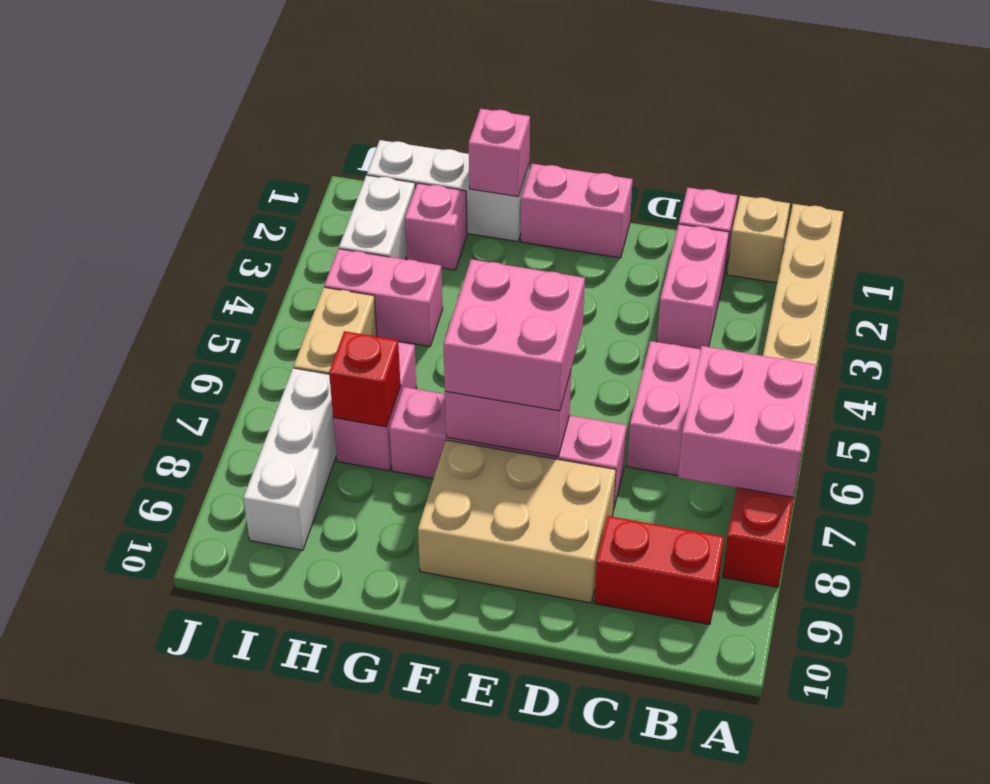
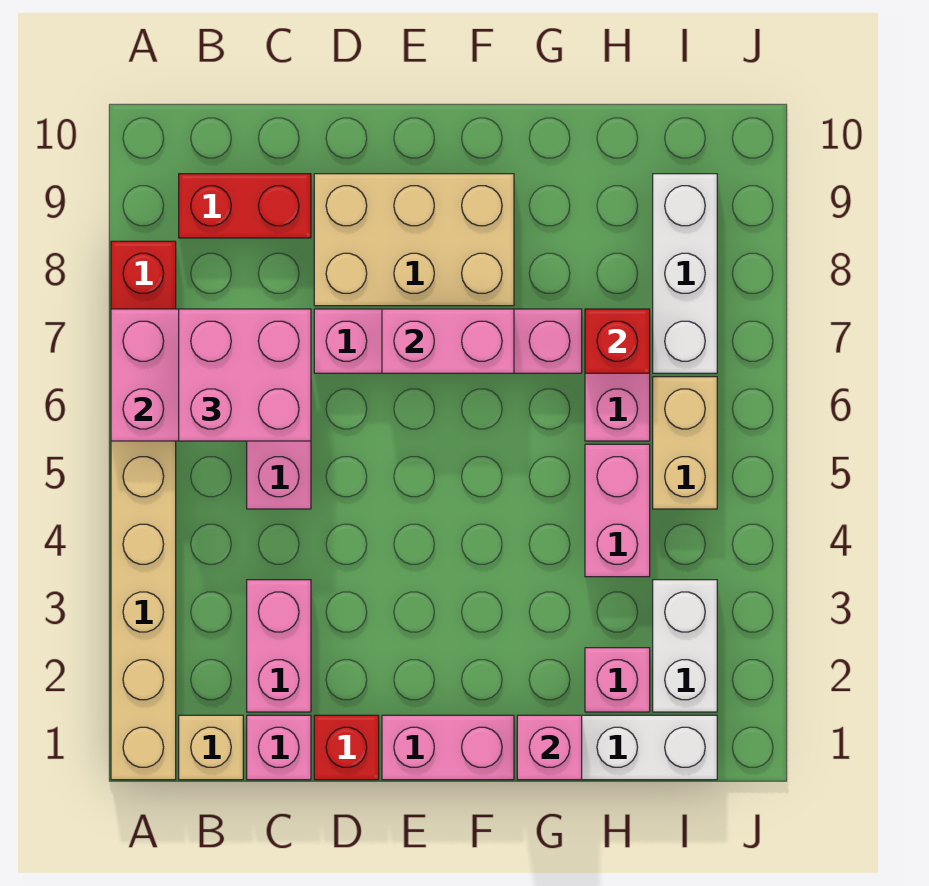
none -> red brick D1 level 1
pink brick E6:F7 level 3 -> pink brick B6:C7 level 3
pink brick H4:I4 level 1 -> pink brick H4:H5 level 1

